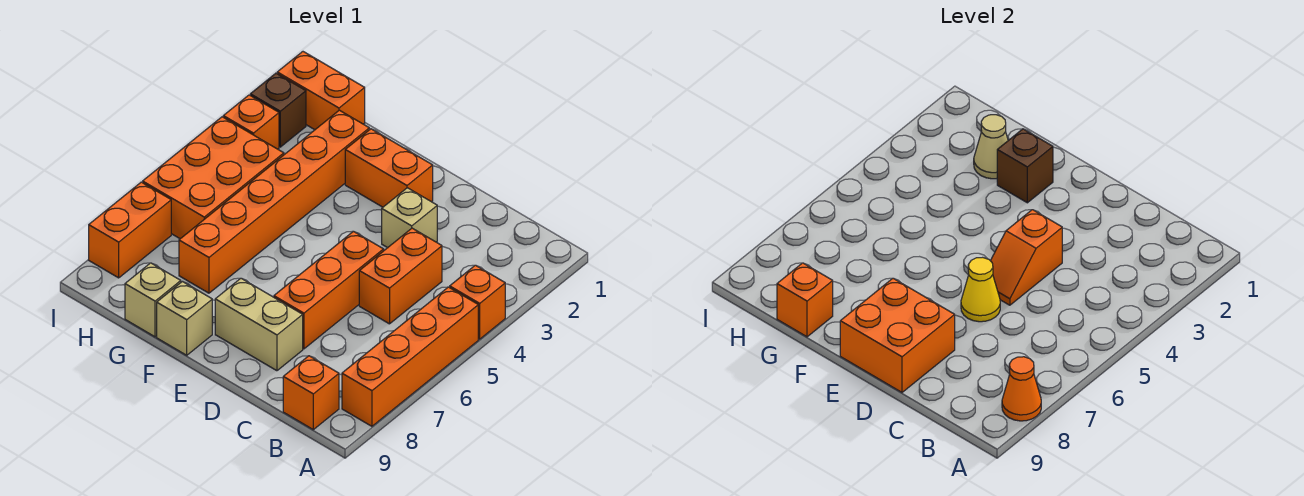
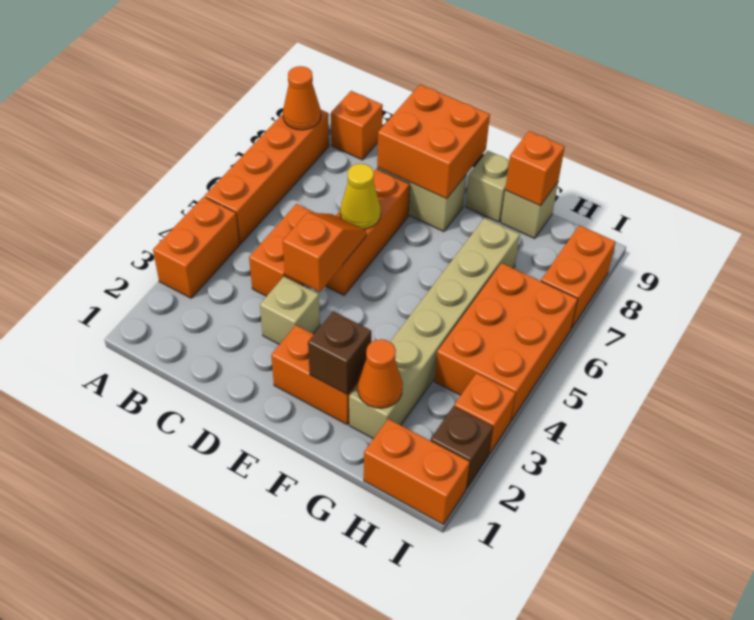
orange brick A4 level 1 -> orange brick A3:A4 level 1
orange brick G2:G7 level 1 -> tan brick G2:G7 level 1
tan cone G2 level 2 -> orange cone G2 level 2

